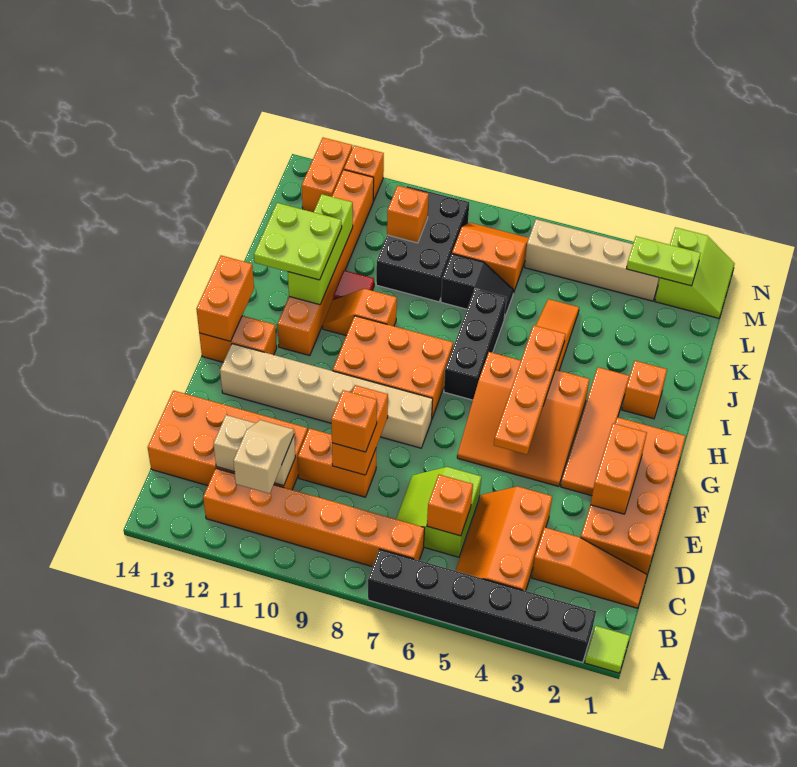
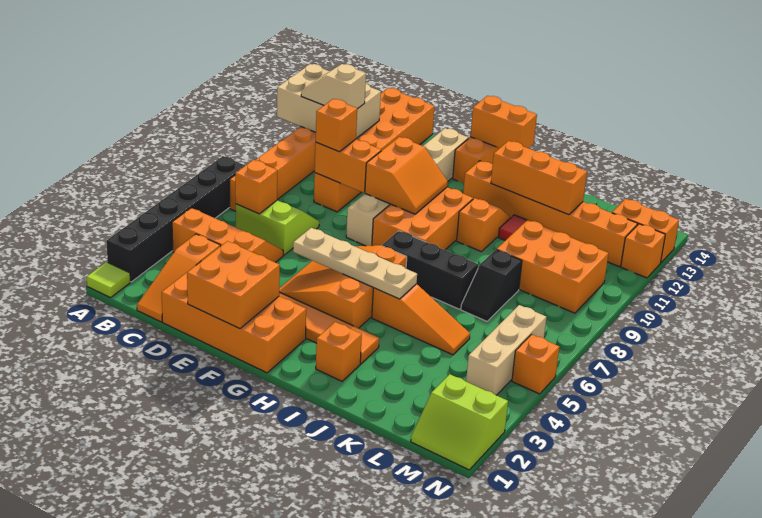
tan slope B11:C11 level 3 top B -> tan slope B11:C11 level 3 top C
tan brick C11:C12 level 2 -> tan brick A11:C12 level 2
orange brick E2:F2 level 2 -> orange brick E1:F2 level 2
orange plate F5:I5 level 2 -> tan plate F5:I5 level 2
lime brick I12:K12 level 2 -> orange brick I12:K12 level 2
lime plate I12:J13 level 3 -> none
black brick K9:M10 level 1 -> orange brick K9:M10 level 1
orange slope L7:M8 level 1 top L -> orange slope F9:G10 level 2 top F
orange brick L10 level 2 -> orange brick N5 level 1
lime plate M2:M3 level 2 -> none
tan brick M3:M6 level 1 -> tan brick M4:M6 level 1

